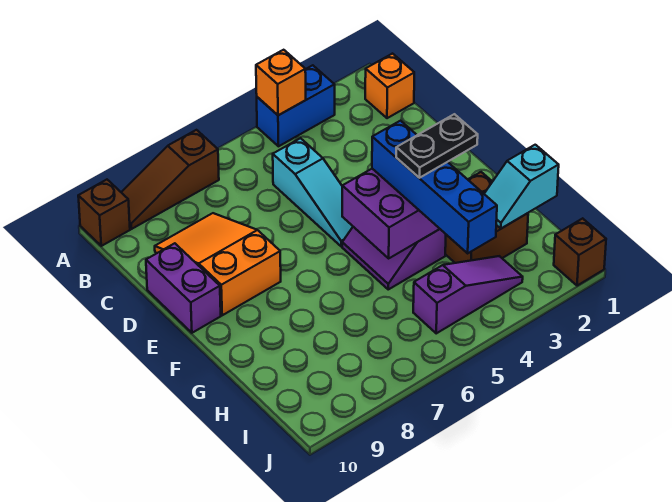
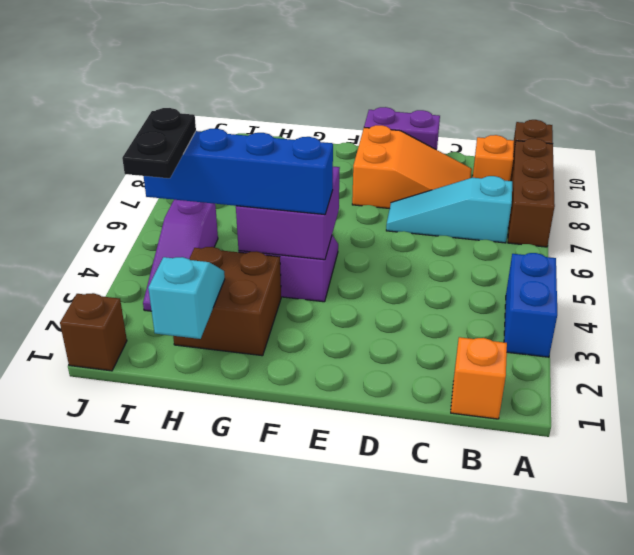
orange brick A4 level 2 -> orange brick B9 level 1
brown slope A7:A9 level 1 top 7 -> brown brick A7:A9 level 1
cyan slope C5:E5 level 1 top C -> cyan slope B7:D7 level 1 top B
black plate G3:G4 level 4 -> black plate I3:I4 level 4

